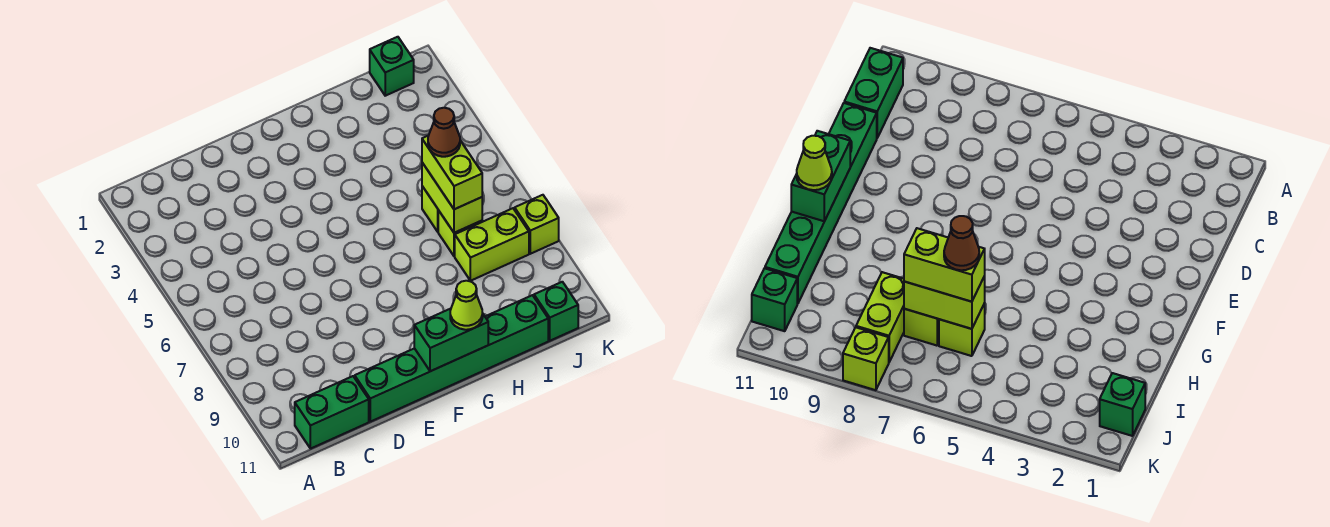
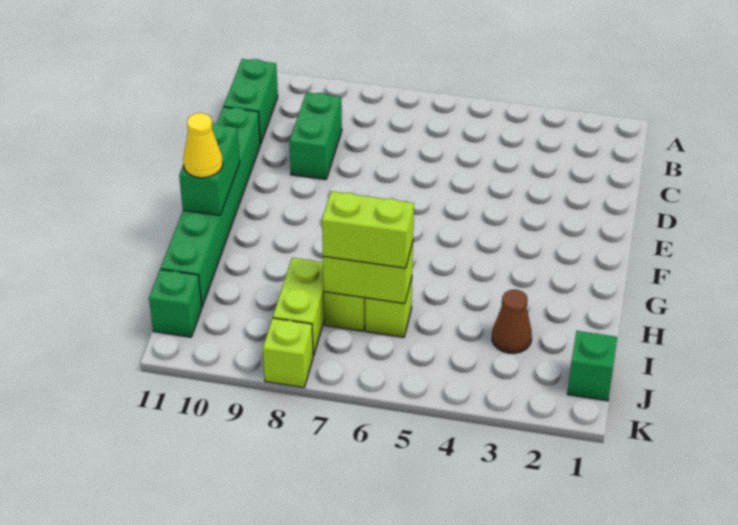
none -> green brick C9:D9 level 1
lime cone G11 level 3 -> yellow cone G11 level 3
brown cone I6 level 4 -> brown cone I3 level 1

